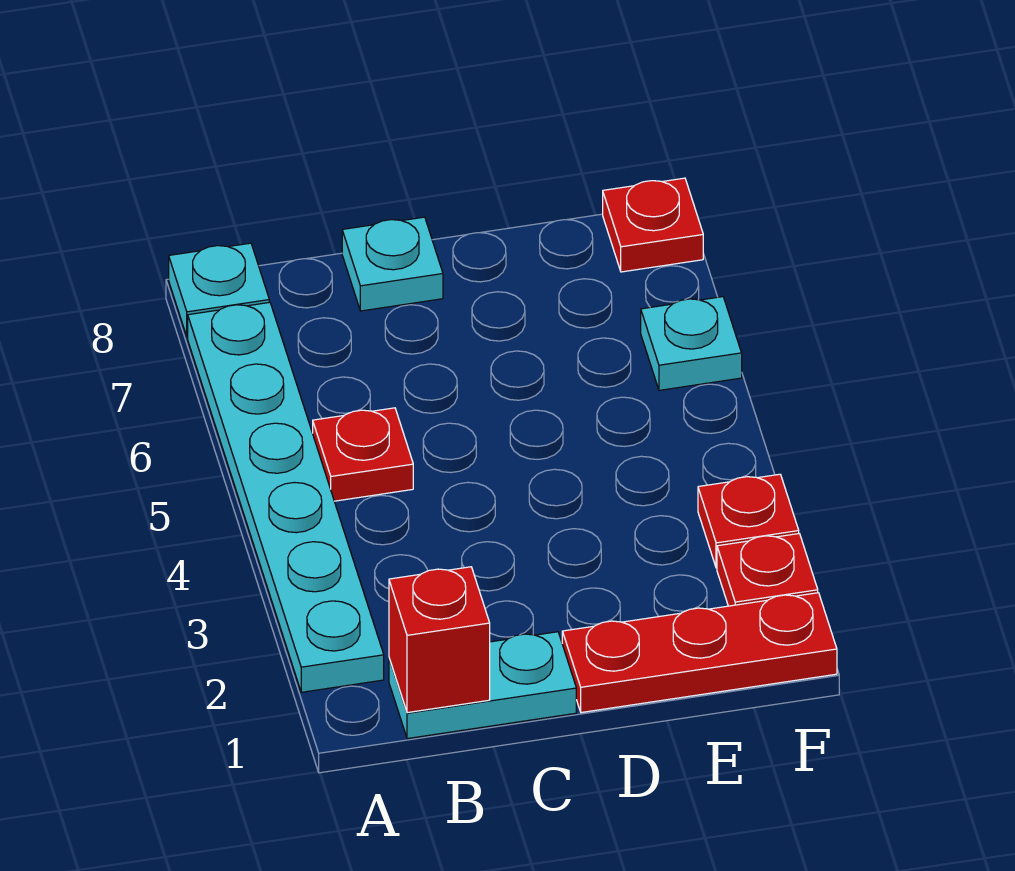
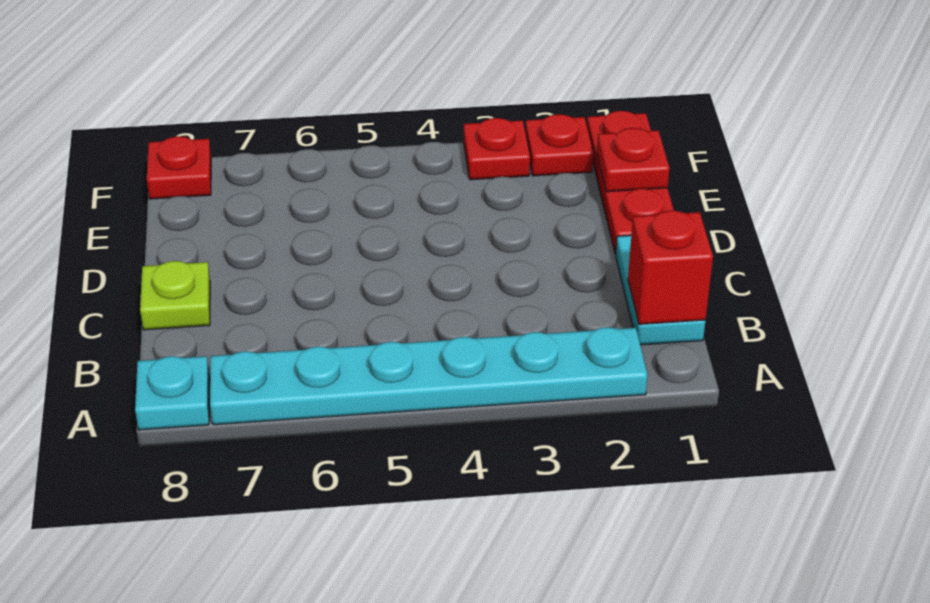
red plate B5 level 1 -> red plate E1 level 2
cyan plate C8 level 1 -> lime plate C8 level 1
cyan plate F6 level 1 -> none

